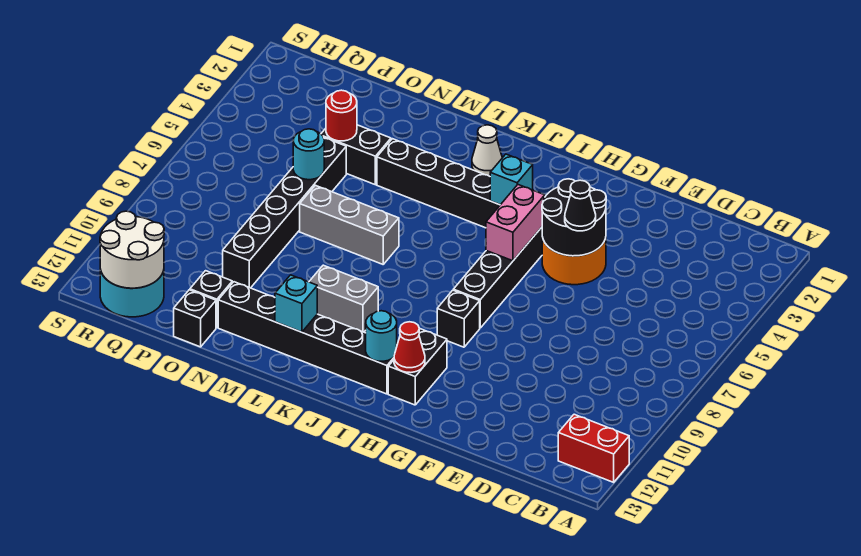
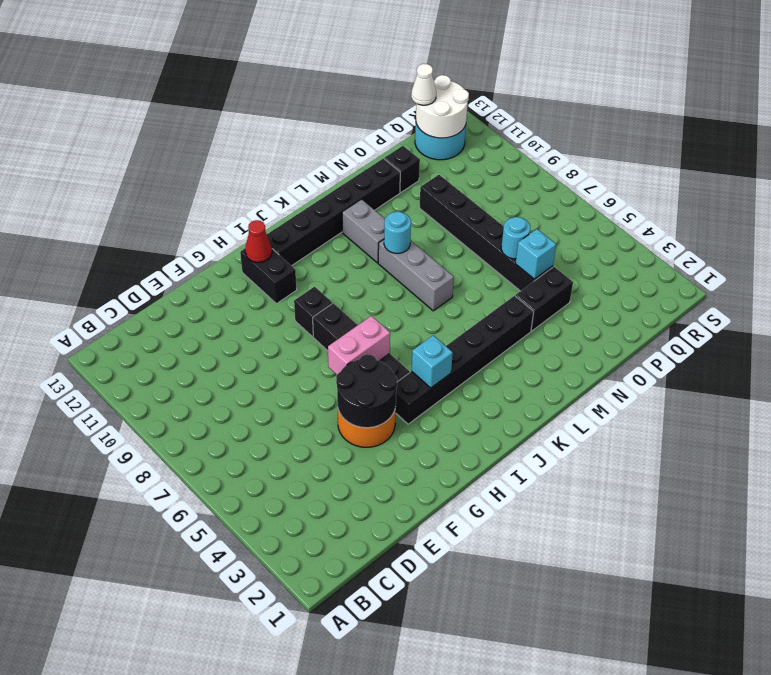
red brick A12:B12 level 1 -> none
black cone F5 level 3 -> none
pink brick H5:H6 level 2 -> pink brick G6:H6 level 2
cyan round brick I12 level 2 -> cyan round brick L9 level 2
white cone K2 level 1 -> white cone Q13 level 3
grey brick K10:L10 level 1 -> grey brick L10:L11 level 1
grey brick L7:N7 level 1 -> grey brick L7:L9 level 1
cyan brick L12 level 2 -> cyan brick O5 level 2
red round brick O4 level 2 -> none
black brick O13 level 1 -> none

